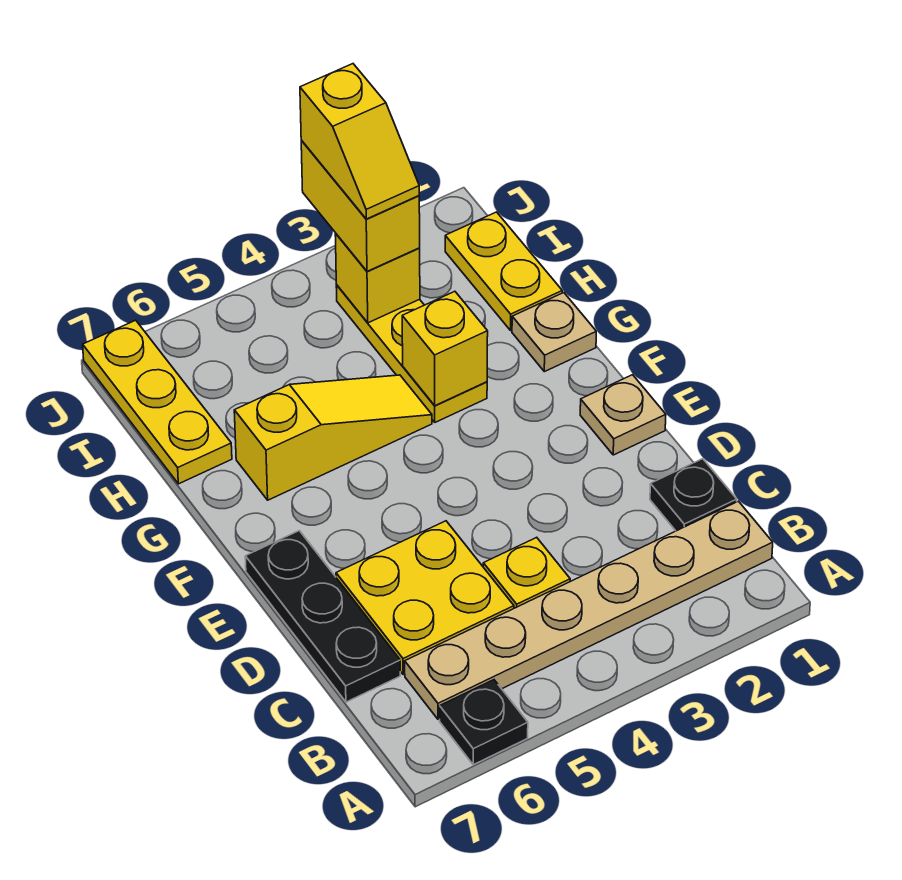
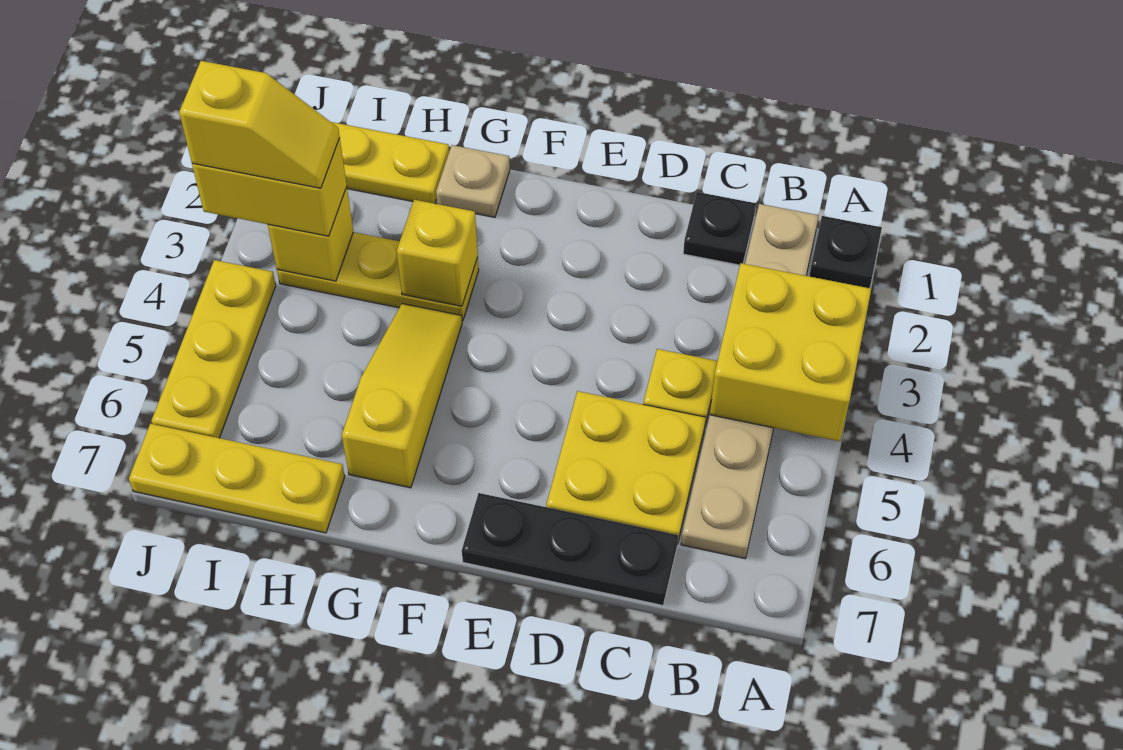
none -> yellow brick A3:B4 level 2
black plate A6 level 1 -> black plate A1 level 1
tan plate E1 level 1 -> none
none -> yellow plate J4:J6 level 1

